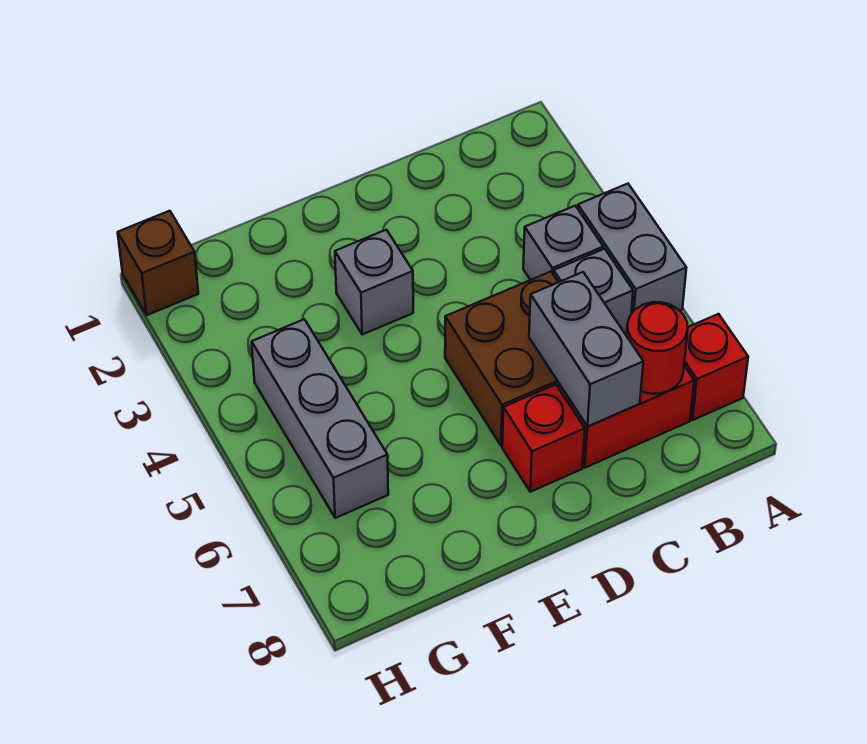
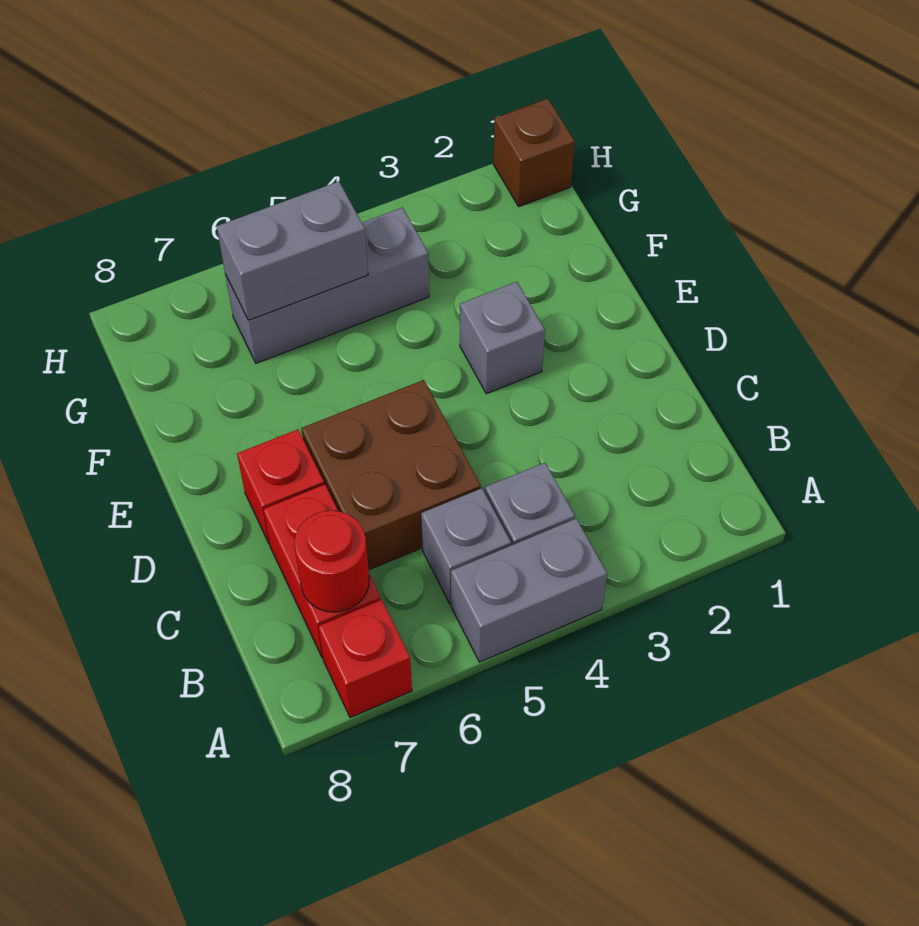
grey brick C6:C7 level 2 -> grey brick G5:G6 level 2

